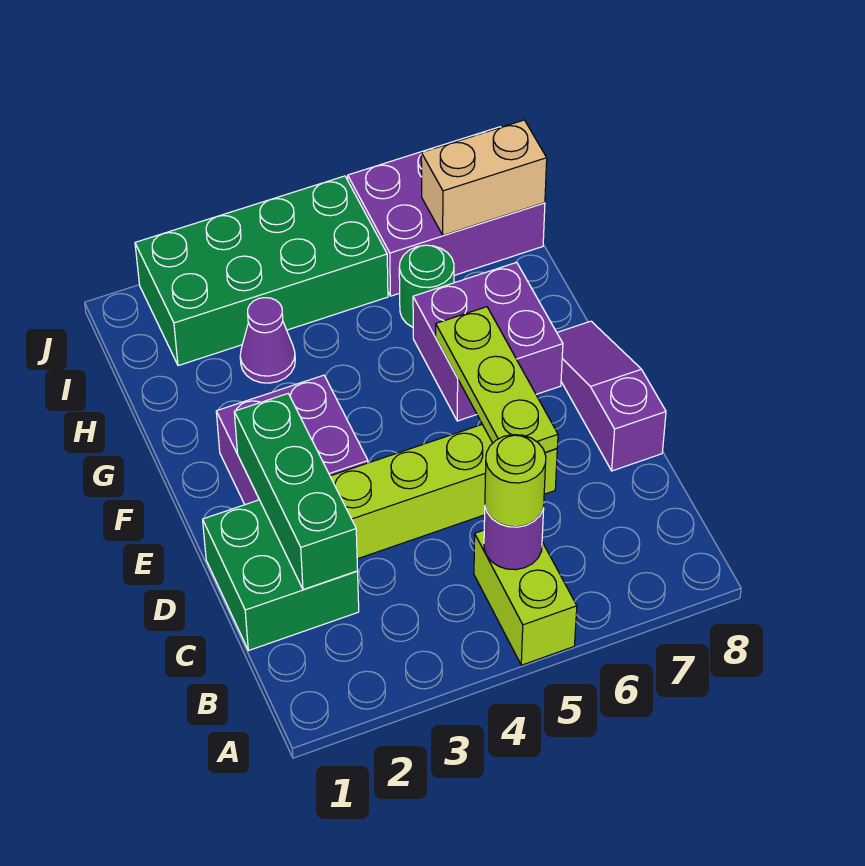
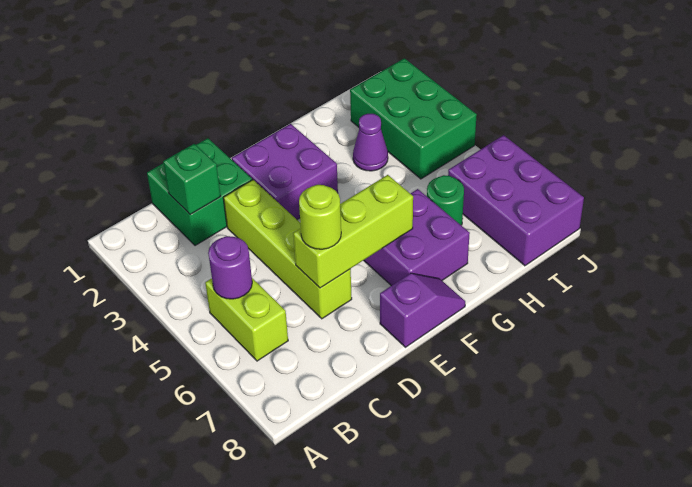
lime brick A5:B5 level 1 -> lime brick B5:B6 level 1
lime round brick B5 level 3 -> lime round brick D6 level 3
green brick C2:E2 level 2 -> green brick C2 level 2
lime plate D6:F6 level 2 -> lime brick D6:F6 level 2
purple slope D8:F8 level 1 top D -> purple slope E8:F8 level 1 top E
green brick I2:J5 level 1 -> green brick I2:J4 level 1
tan brick I7:I8 level 2 -> none

